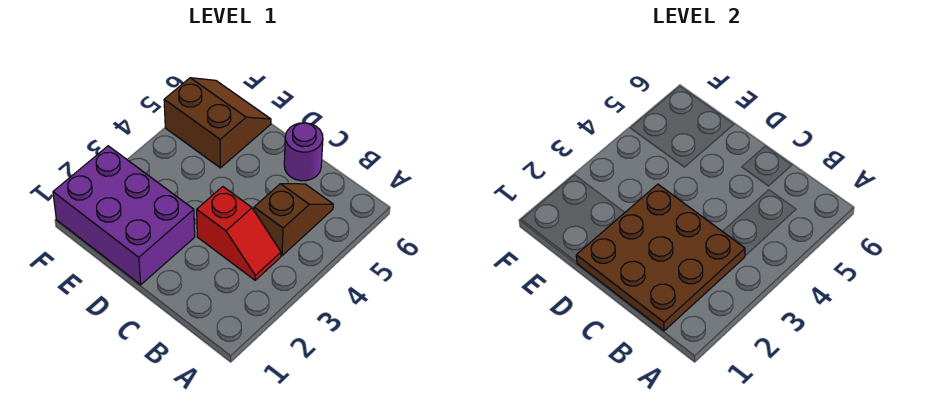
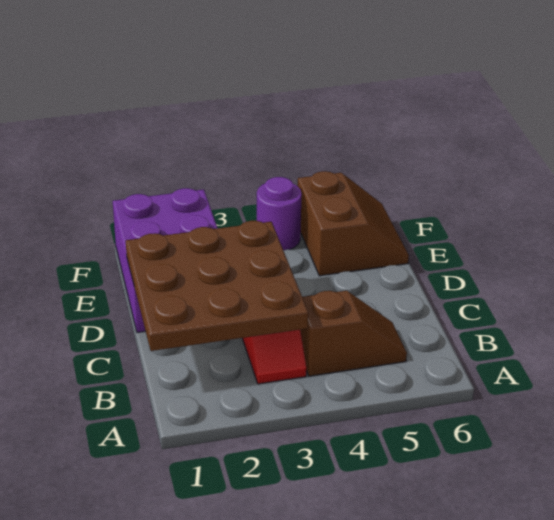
purple round brick C6 level 1 -> purple round brick F4 level 1

